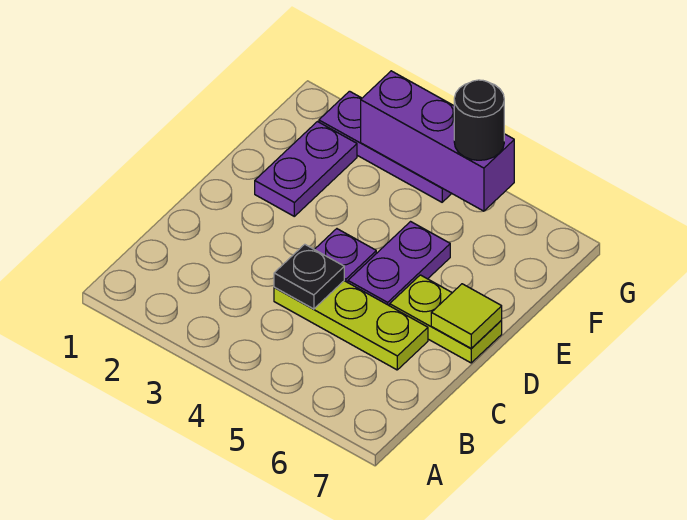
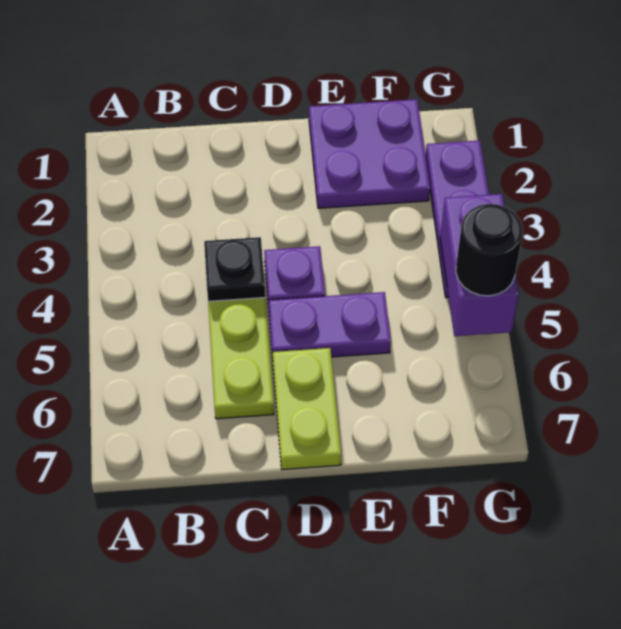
lime tile D7 level 2 -> none
purple plate E2:F2 level 1 -> purple plate E1:F2 level 1
purple brick G3:G5 level 2 -> purple brick G4:G5 level 2

